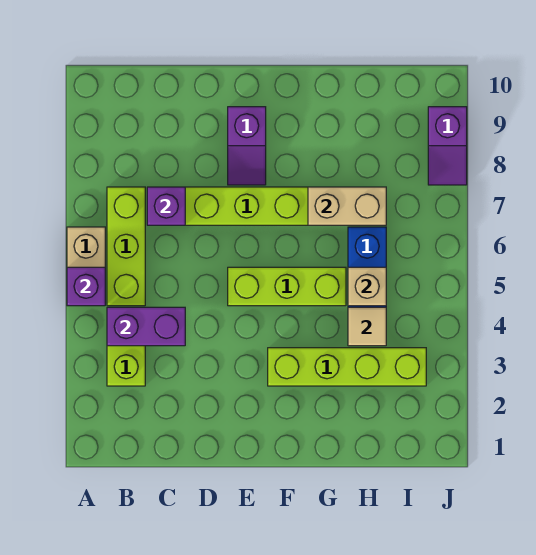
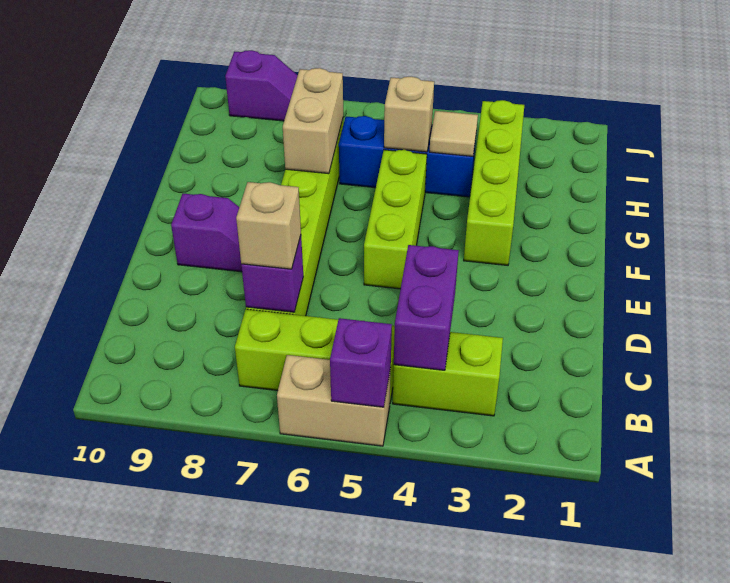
none -> tan brick C7 level 3

